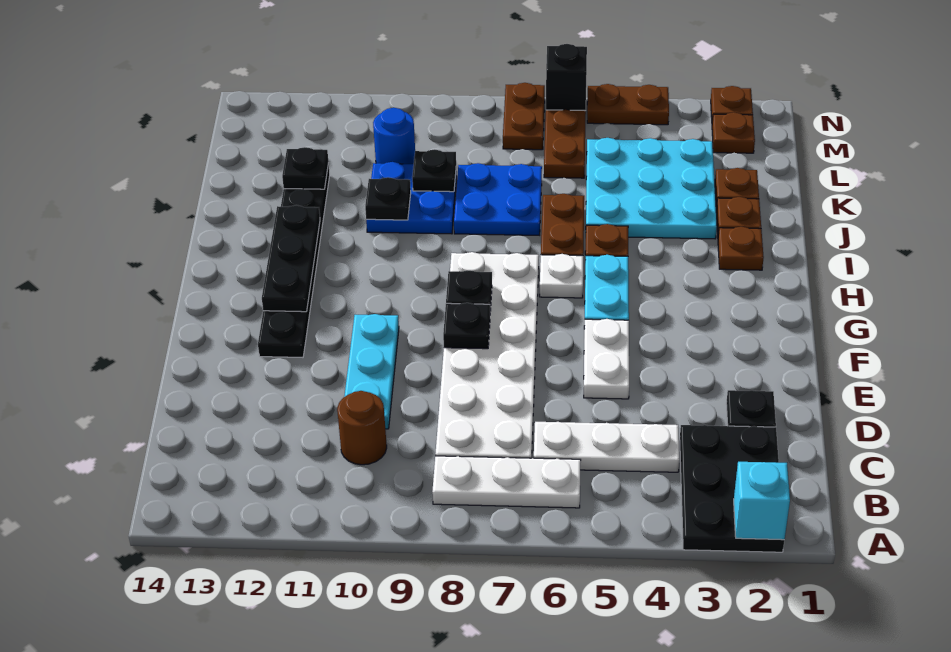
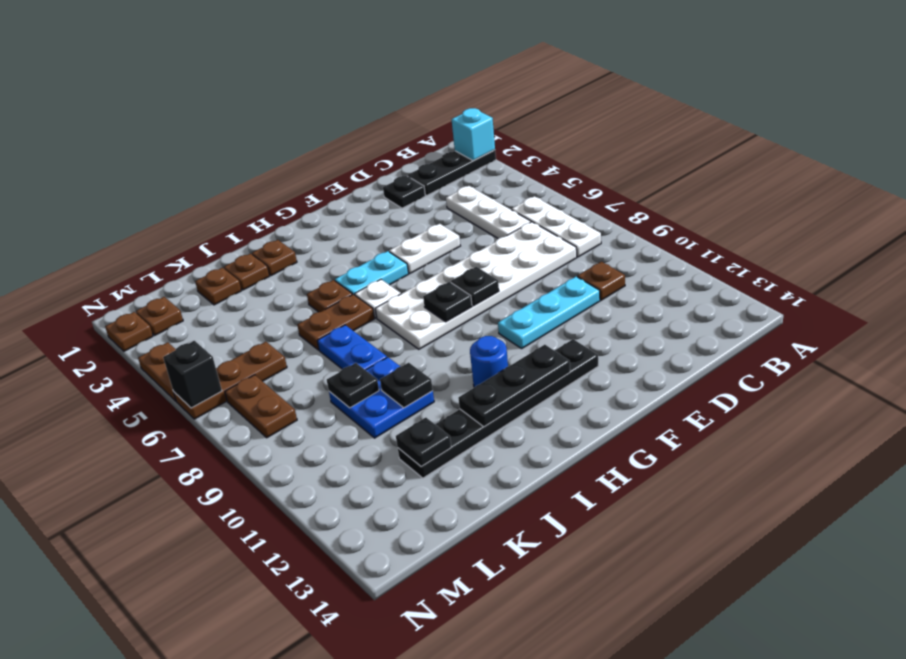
black plate A2:C3 level 1 -> black plate A2:C2 level 1
brown round brick C10 level 1 -> brown plate C10 level 1
cyan plate J3:L5 level 1 -> none
blue plate J7:K8 level 1 -> blue plate J7:J8 level 1
blue round brick L10 level 1 -> blue round brick H11 level 1
brown plate M7:N7 level 1 -> brown plate M7:M8 level 1

